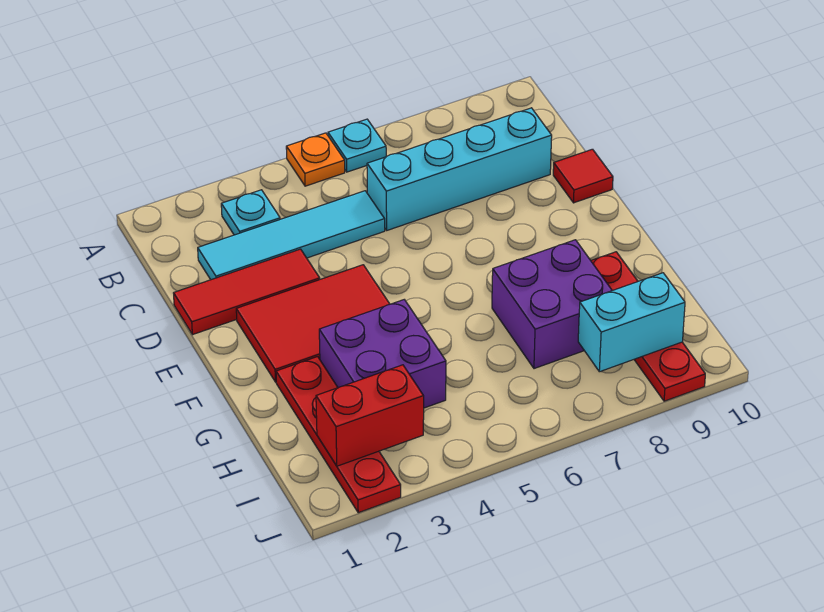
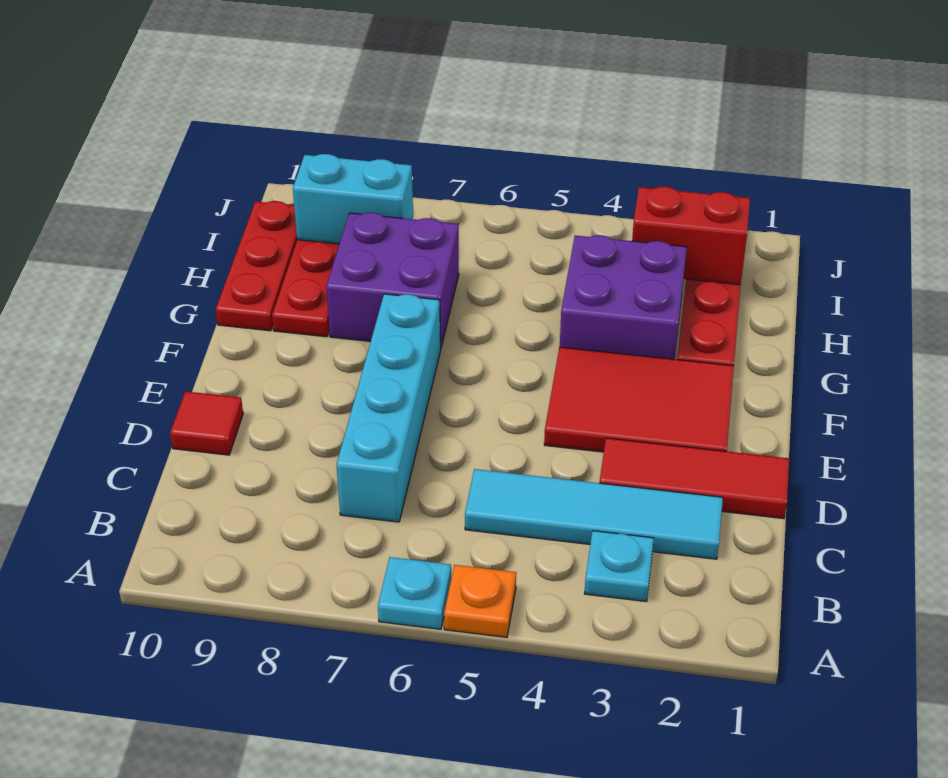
cyan brick C6:C9 level 1 -> cyan brick C7:F7 level 1
none -> red plate G10:I10 level 1

